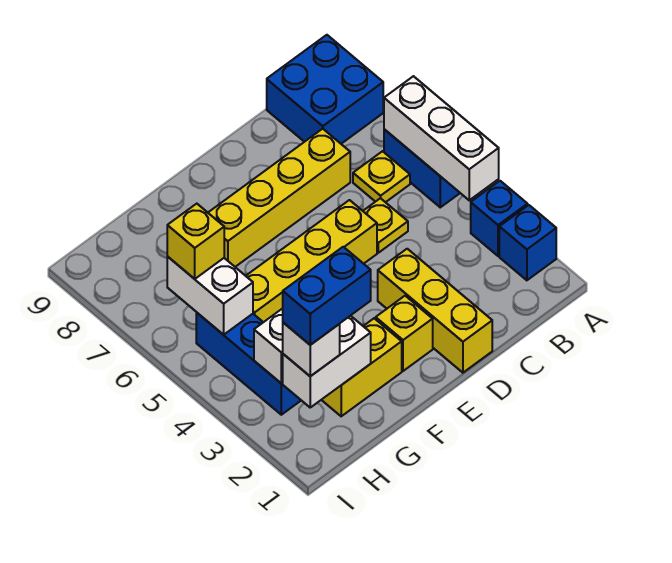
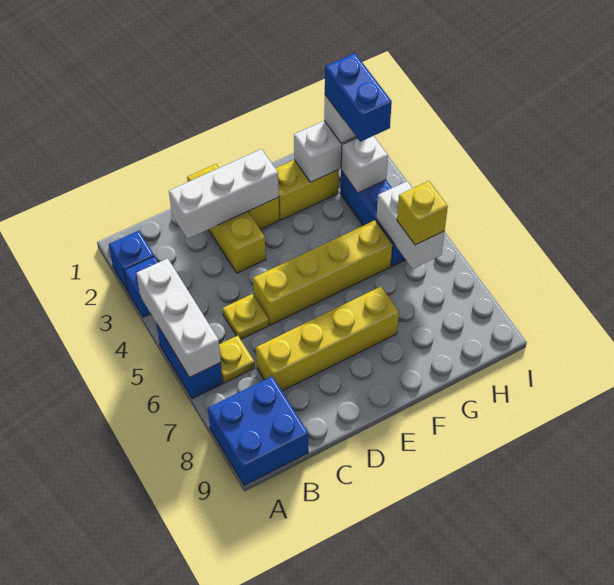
none -> white brick C2:E2 level 2
blue brick G2:H2 level 4 -> blue brick H2:H3 level 4

